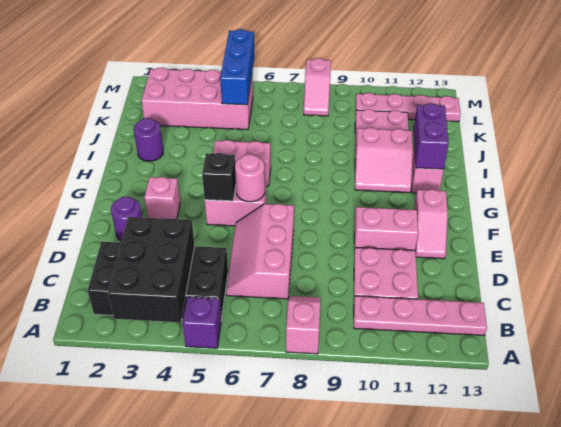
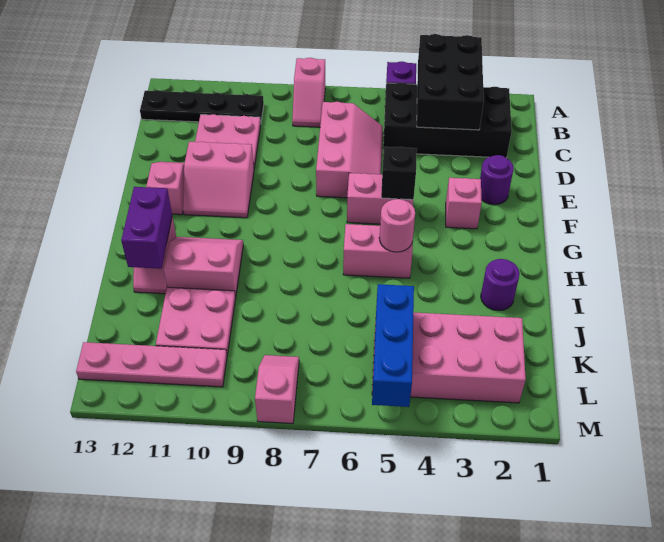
pink plate B10:B13 level 1 -> black plate B10:B13 level 1
pink round brick F6 level 2 -> pink round brick H5 level 2

